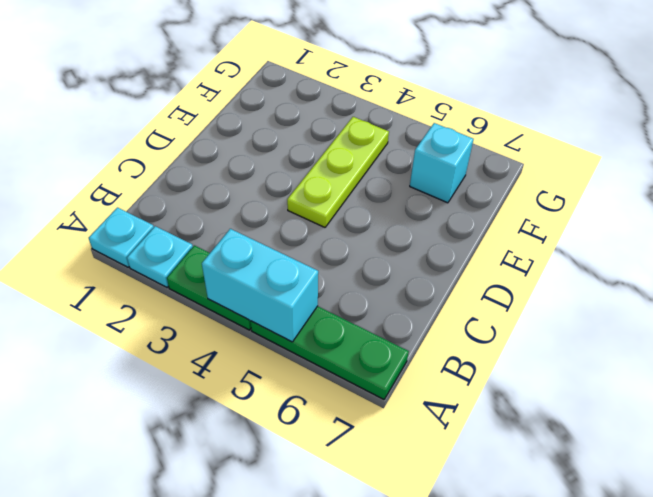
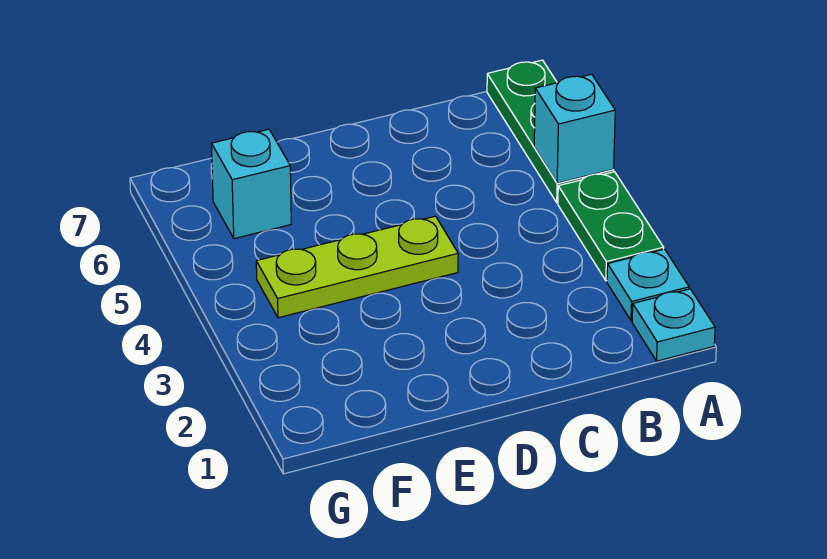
cyan brick A4:A5 level 2 -> cyan brick A5 level 2

